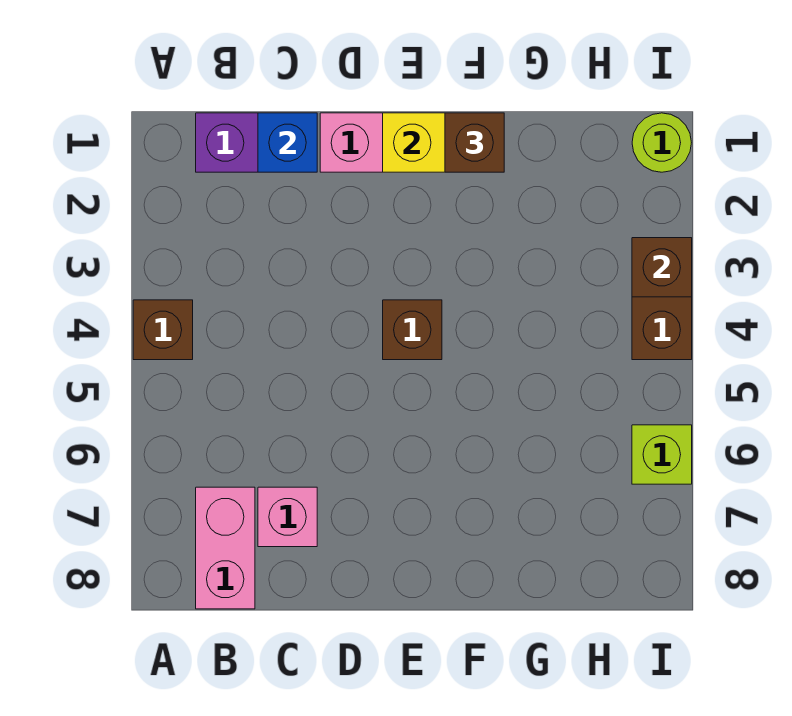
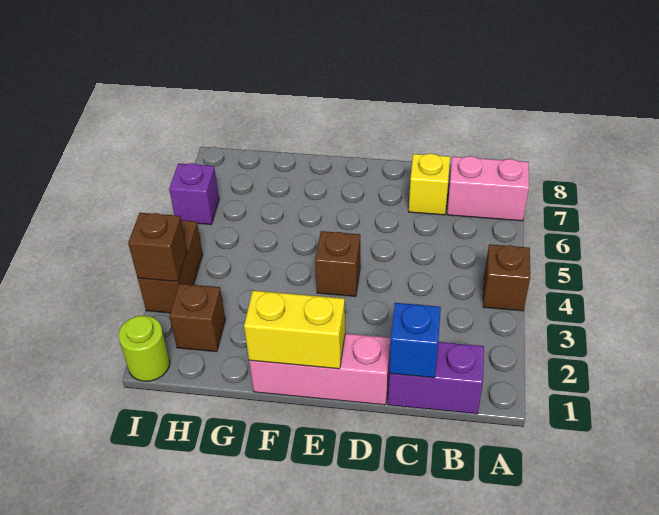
pink brick B7:B8 level 1 -> pink brick A7:B7 level 1
pink brick C7 level 1 -> yellow brick C7 level 1
brown brick F1 level 3 -> brown brick H2 level 1
lime brick I6 level 1 -> purple brick I6 level 1

